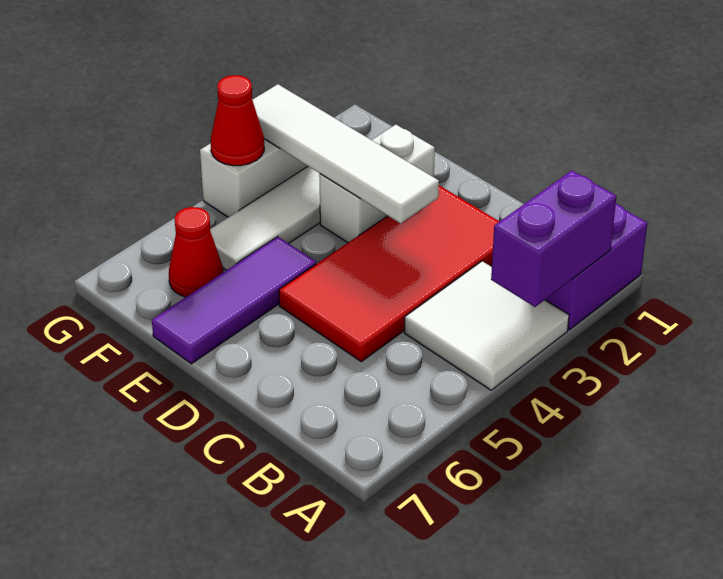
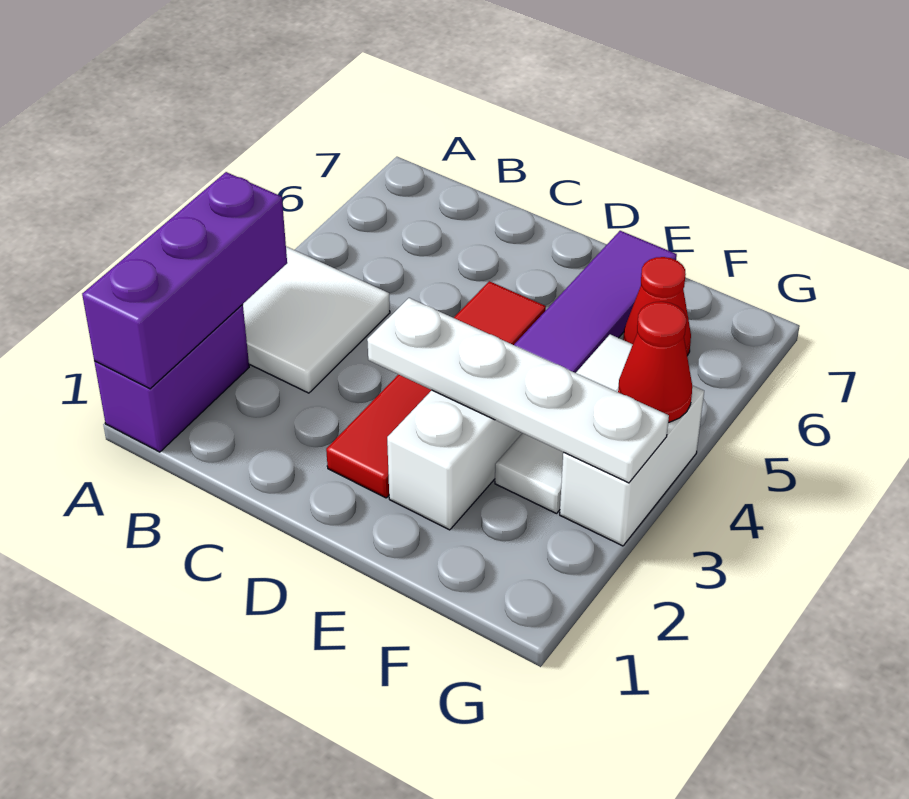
purple brick A2:A3 level 2 -> purple brick A1:A3 level 2
red tile C2:D5 level 1 -> red tile D2:D5 level 1
white tile D3:G3 level 2 -> white plate D3:G3 level 2

